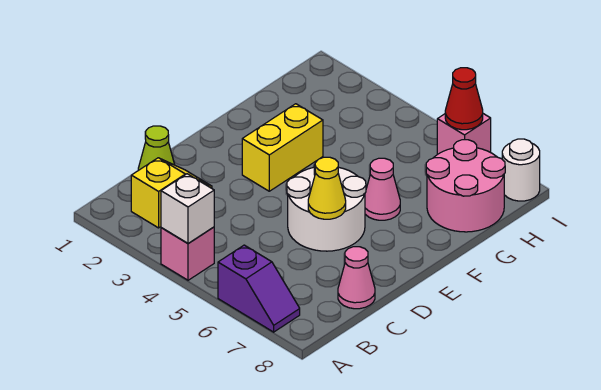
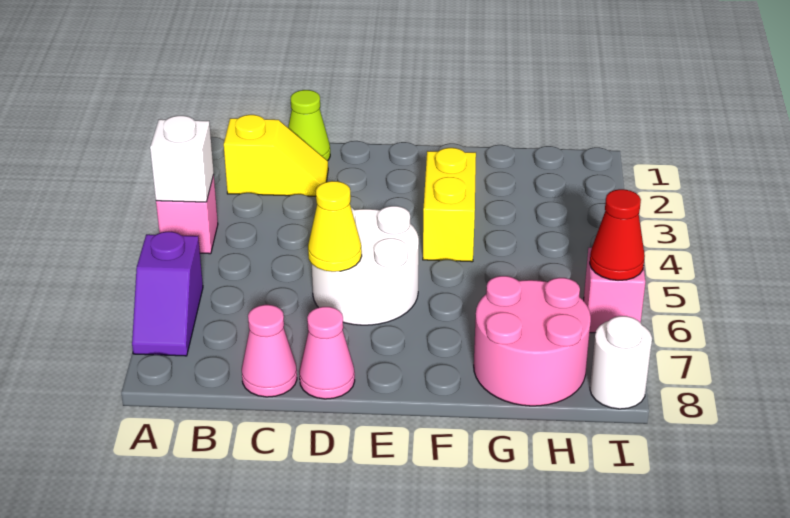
yellow brick E3:F3 level 1 -> yellow brick F3:F4 level 1
pink cone F6 level 1 -> pink cone D8 level 1

